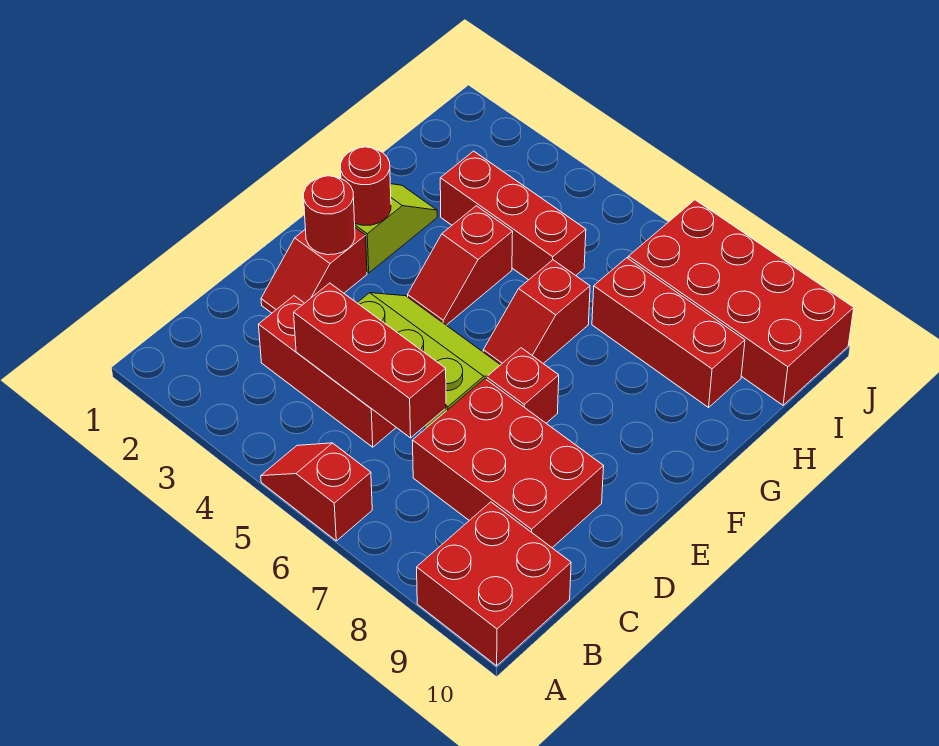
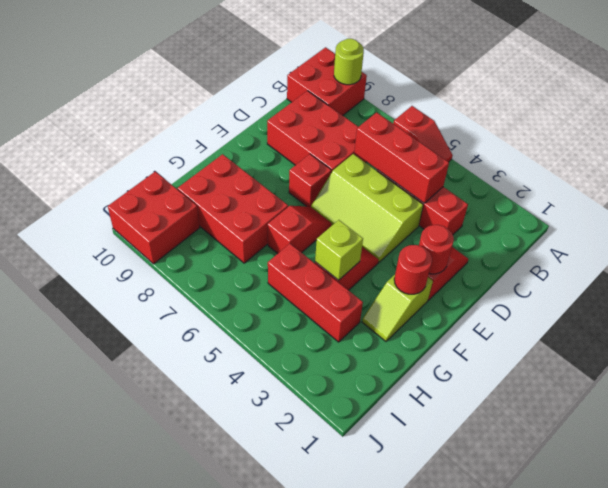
none -> lime round brick A9 level 2
none -> lime brick G4 level 2
red brick H7:H9 level 1 -> red brick G7:H9 level 1
red brick I7:J10 level 1 -> red brick I9:J10 level 1

